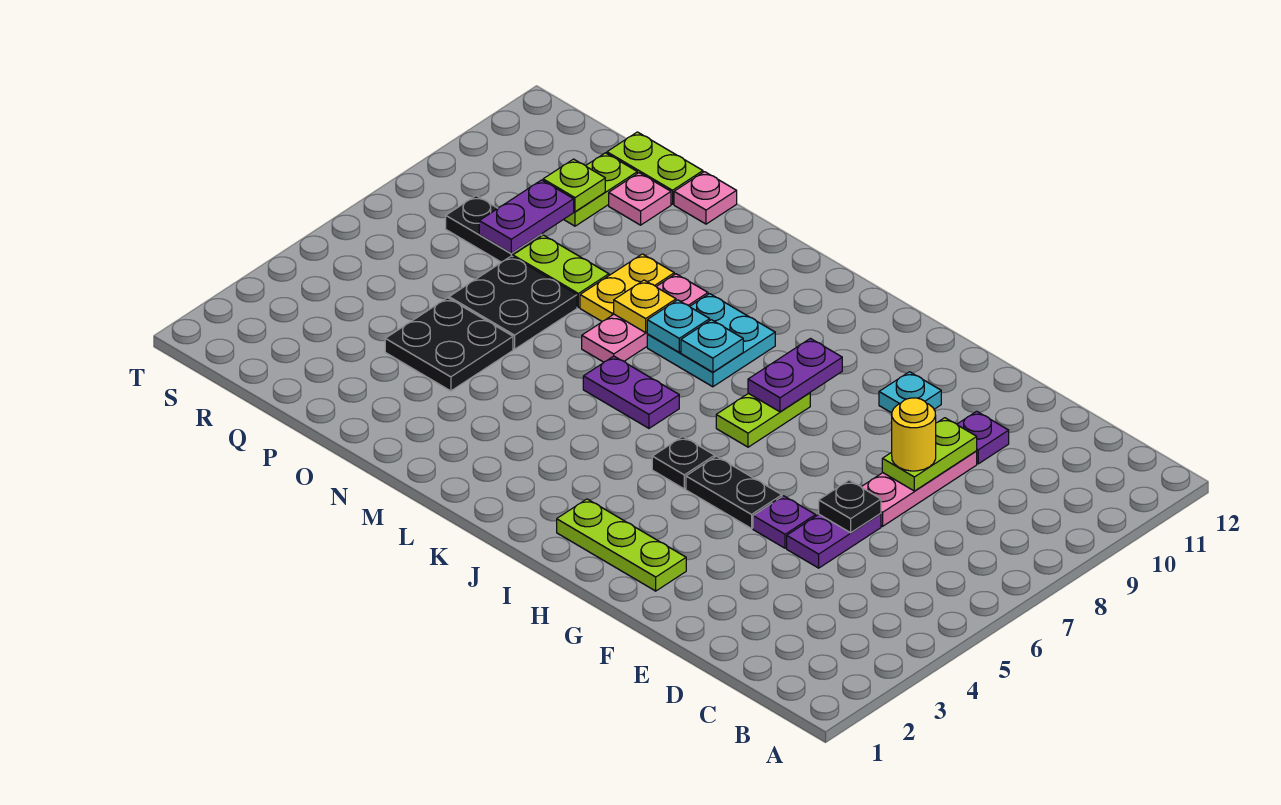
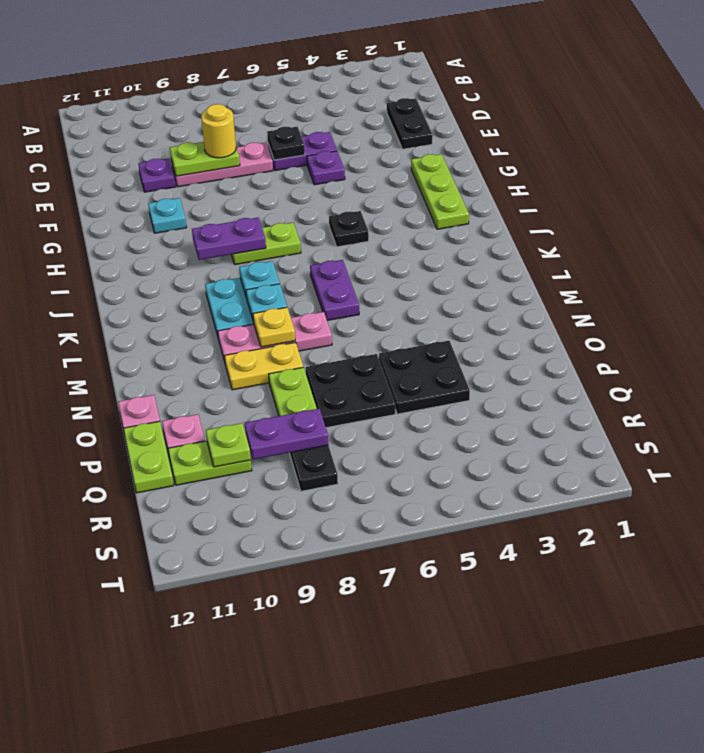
black plate G5:H5 level 1 -> black plate D2:E2 level 1

